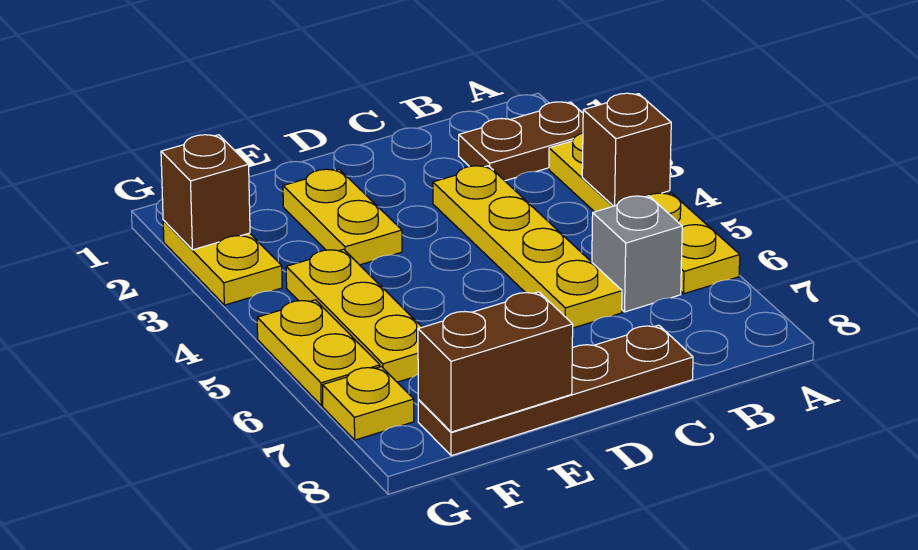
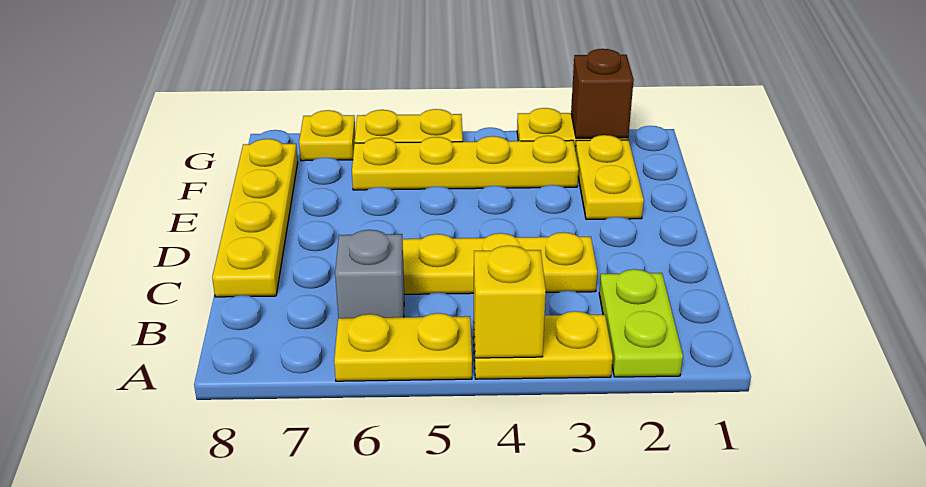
brown plate A2:B2 level 1 -> lime plate A2:B2 level 1
brown brick A4 level 2 -> yellow brick A4 level 2
brown plate C8:F8 level 1 -> yellow plate C8:F8 level 1
yellow plate E2:E3 level 1 -> yellow plate E2:F2 level 1
brown brick E8:F8 level 2 -> none
yellow plate F4:F6 level 1 -> yellow plate F3:F6 level 1

